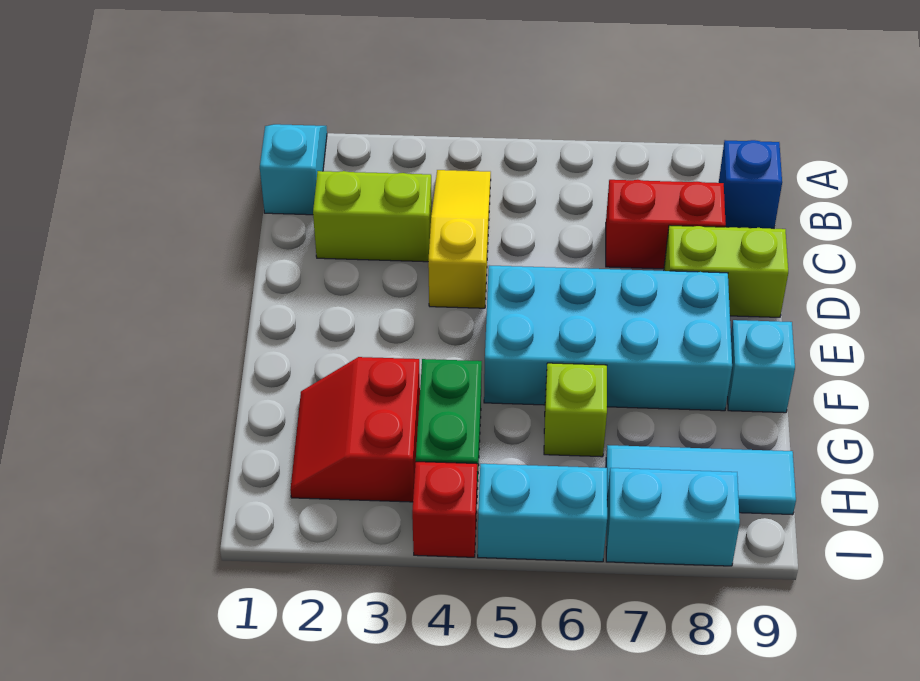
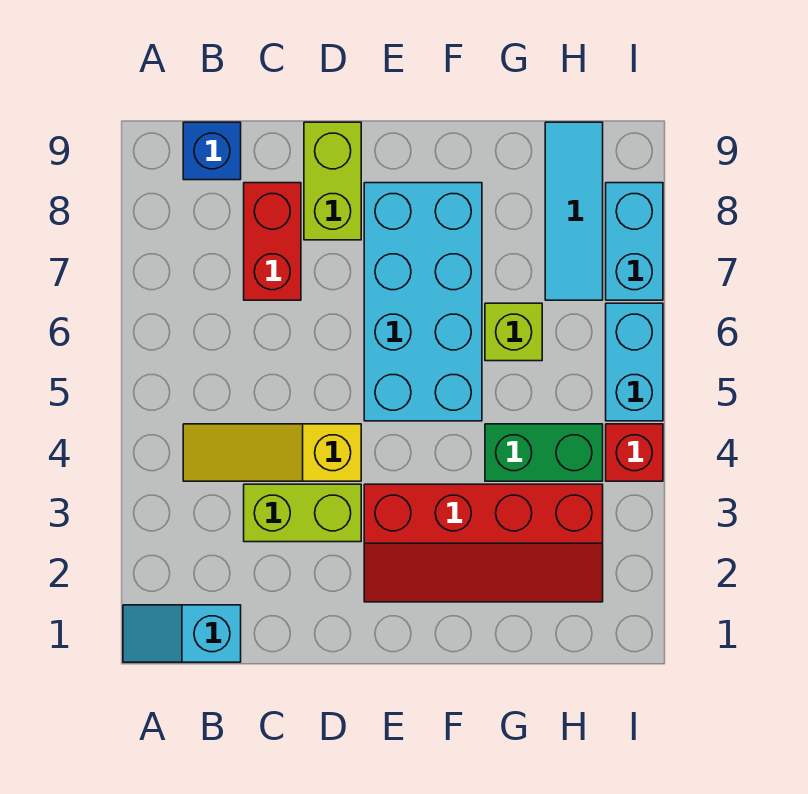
lime brick C2:C3 level 1 -> lime brick C3:D3 level 1
cyan brick F9 level 1 -> none
red slope G2:H3 level 1 top 3 -> red slope E2:H3 level 1 top 3

